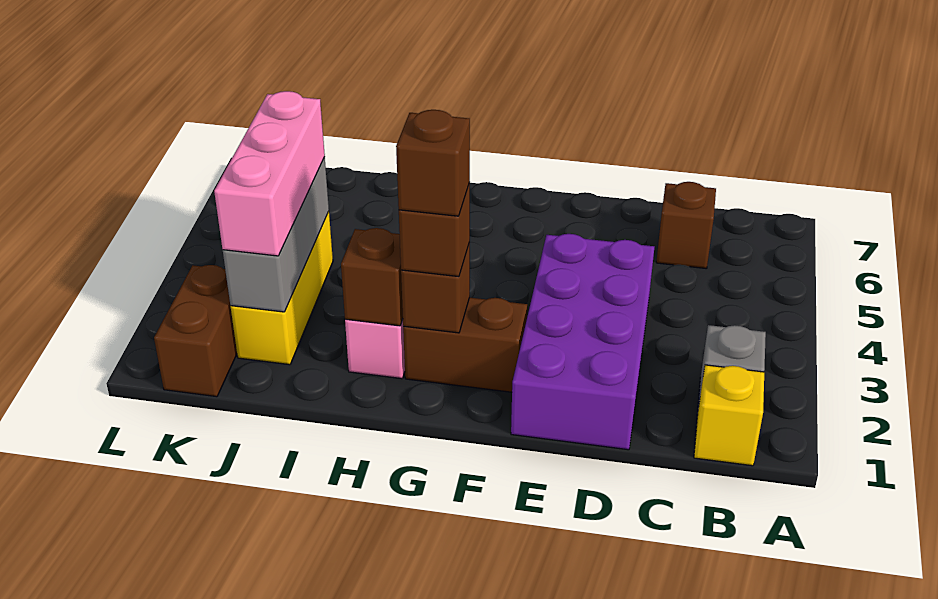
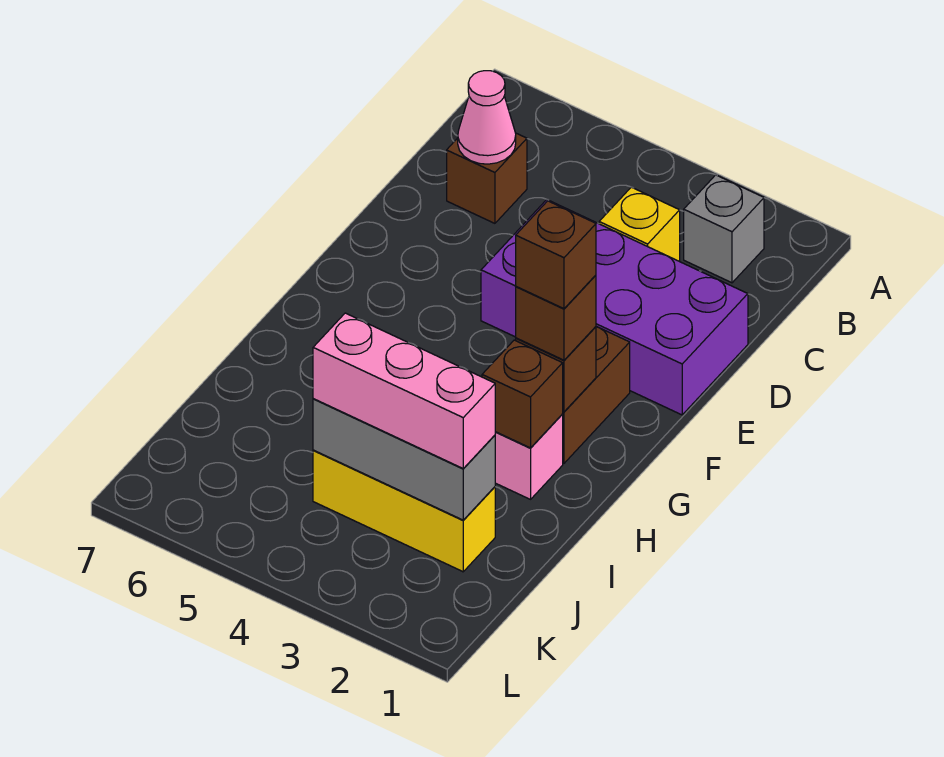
yellow brick B1 level 1 -> yellow brick C3 level 1
none -> pink cone C6 level 2
brown brick K1:K2 level 1 -> none

